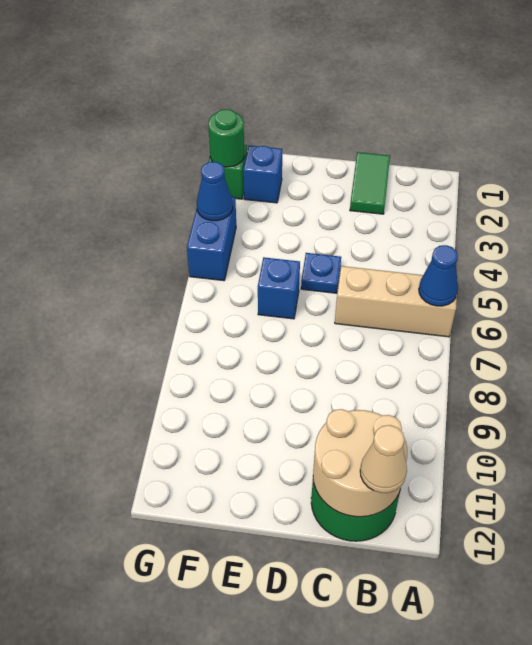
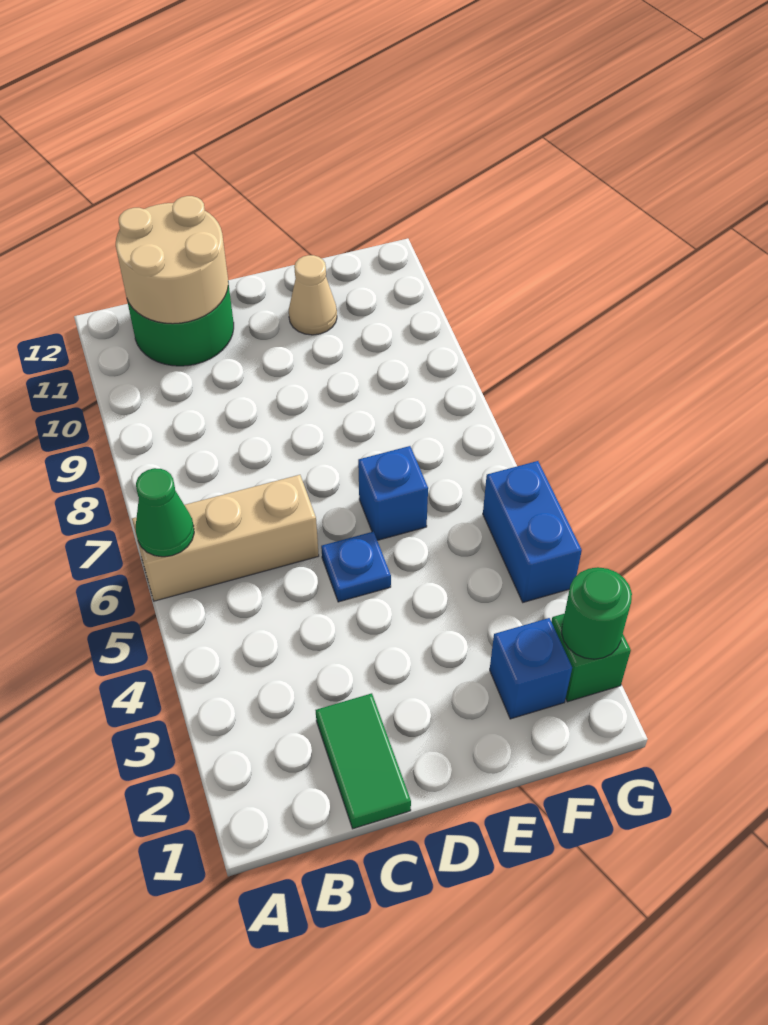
blue cone A6 level 2 -> green cone A6 level 2
tan cone B12 level 3 -> tan cone E11 level 1
blue cone G4 level 2 -> none

